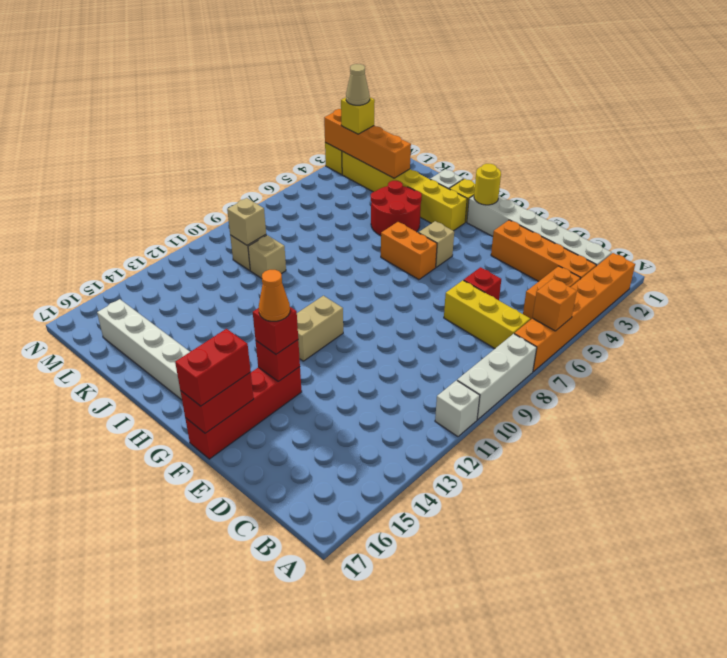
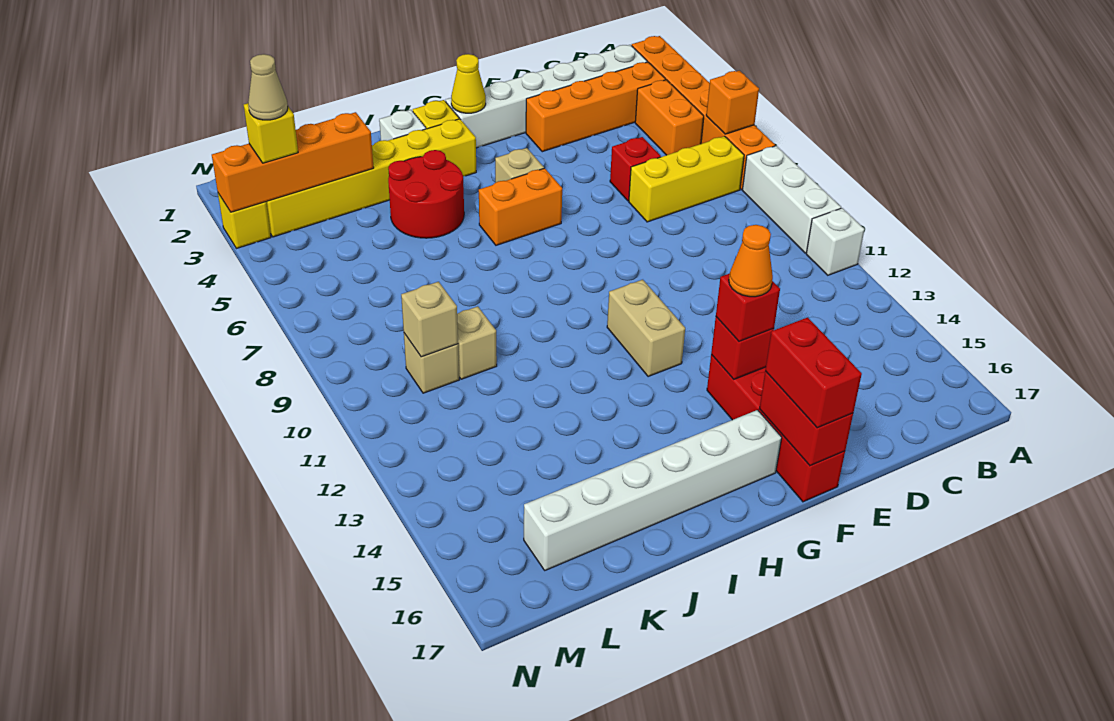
yellow round brick G2 level 2 -> yellow cone G2 level 2

